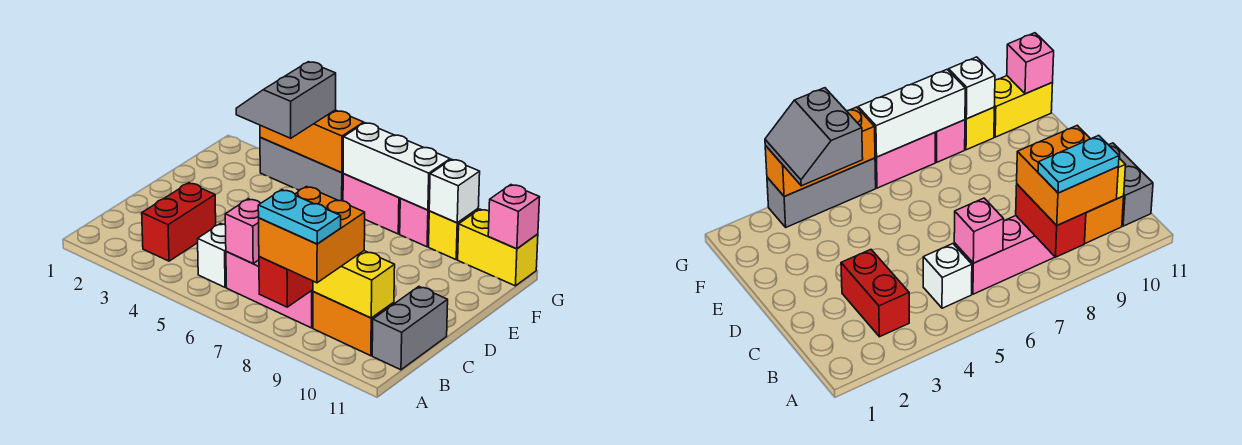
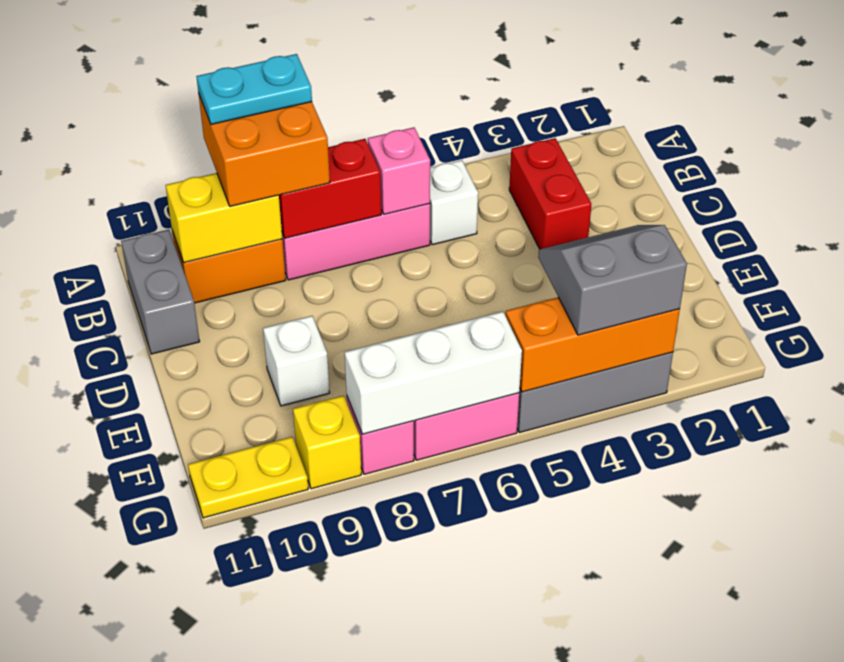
red brick A8:B8 level 2 -> red brick B7:B8 level 2
grey slope F3:G4 level 3 top 4 -> grey slope F3:G4 level 3 top G
white brick G9 level 2 -> white brick E9 level 1
yellow brick G10:G11 level 1 -> yellow plate G10:G11 level 1
pink brick G11 level 2 -> none

